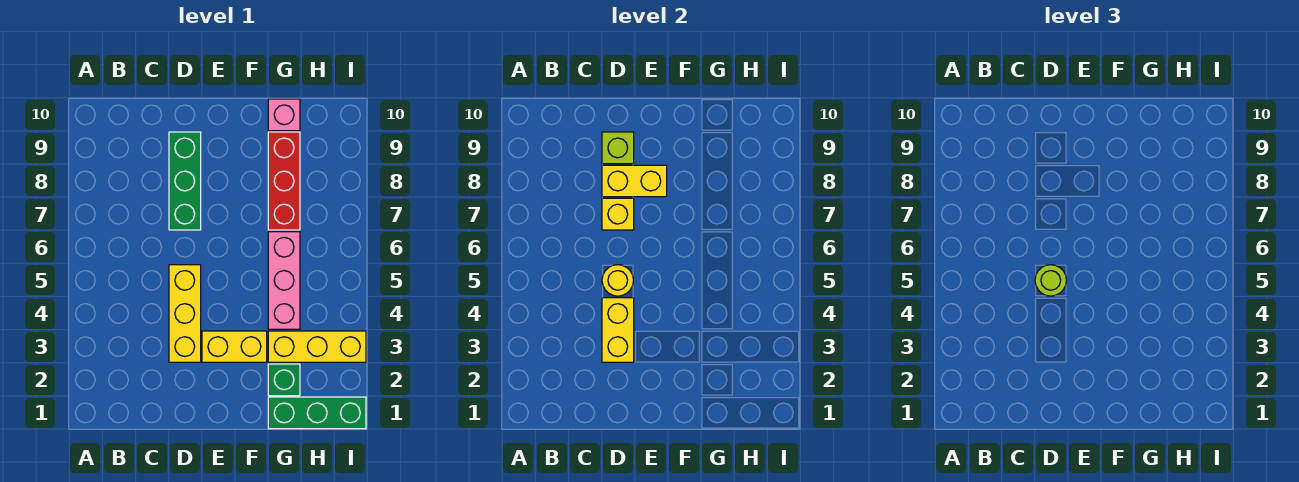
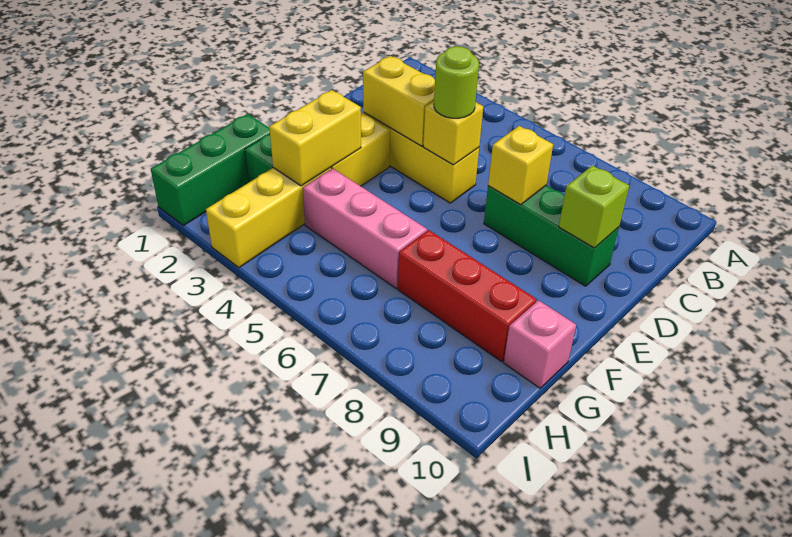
yellow round brick D5 level 2 -> yellow brick D5 level 2
yellow brick D8:E8 level 2 -> yellow brick F3:G3 level 2

